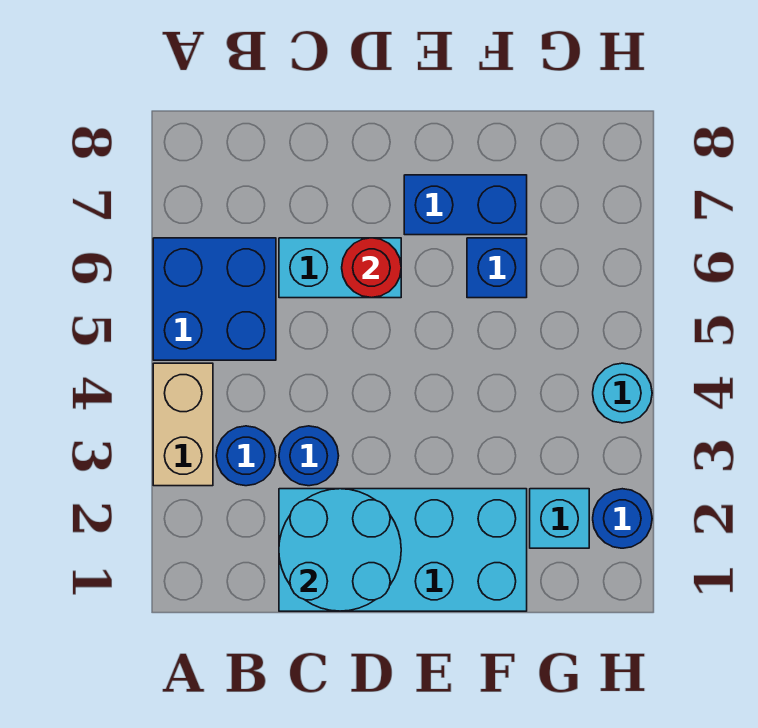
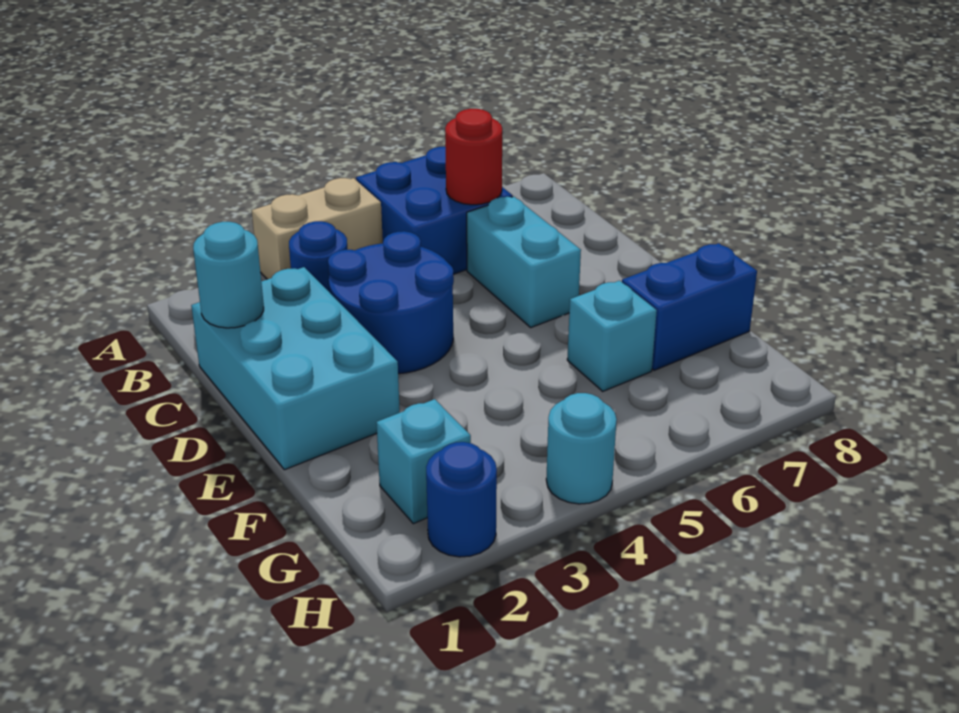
cyan brick C1:F2 level 1 -> cyan brick C1:E2 level 1
cyan round brick C1:D2 level 2 -> cyan round brick C1 level 2
blue round brick C3 level 1 -> blue round brick C3:D4 level 1
red round brick D6 level 2 -> red round brick B6 level 2
blue brick E7:F7 level 1 -> blue brick F7:F8 level 1
blue brick F6 level 1 -> cyan brick F6 level 1

